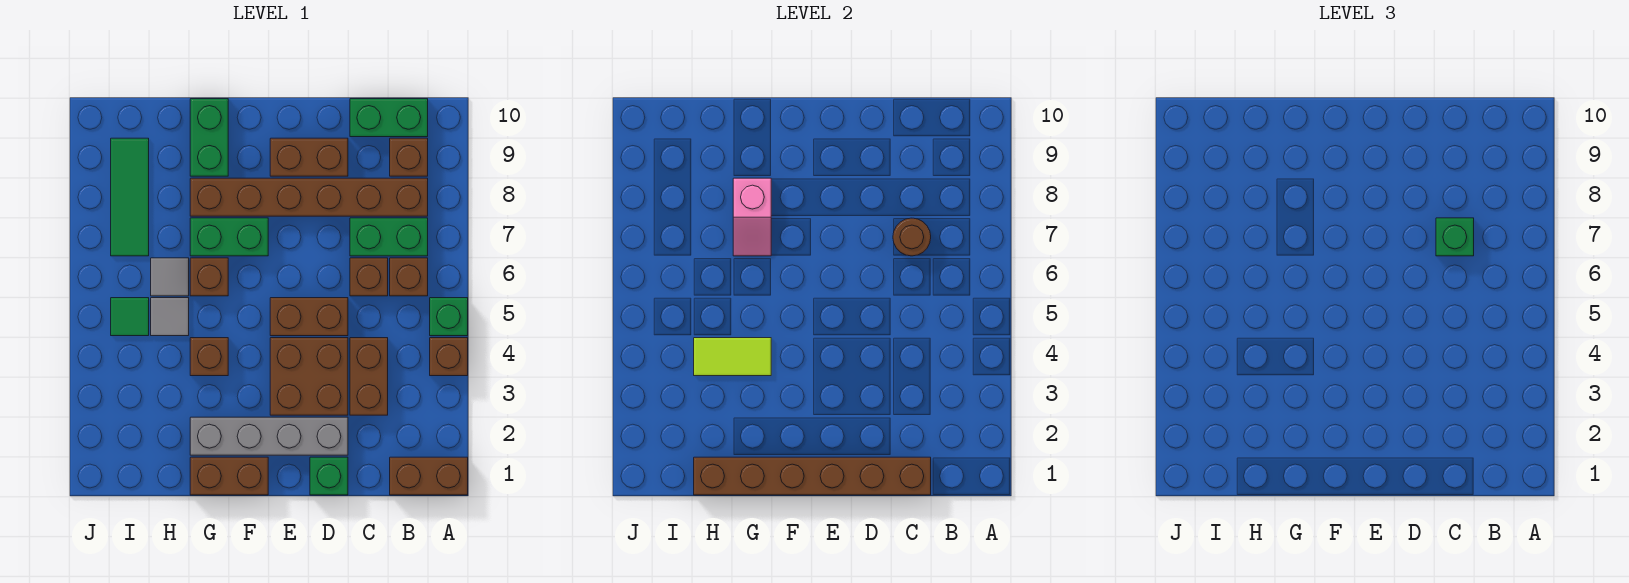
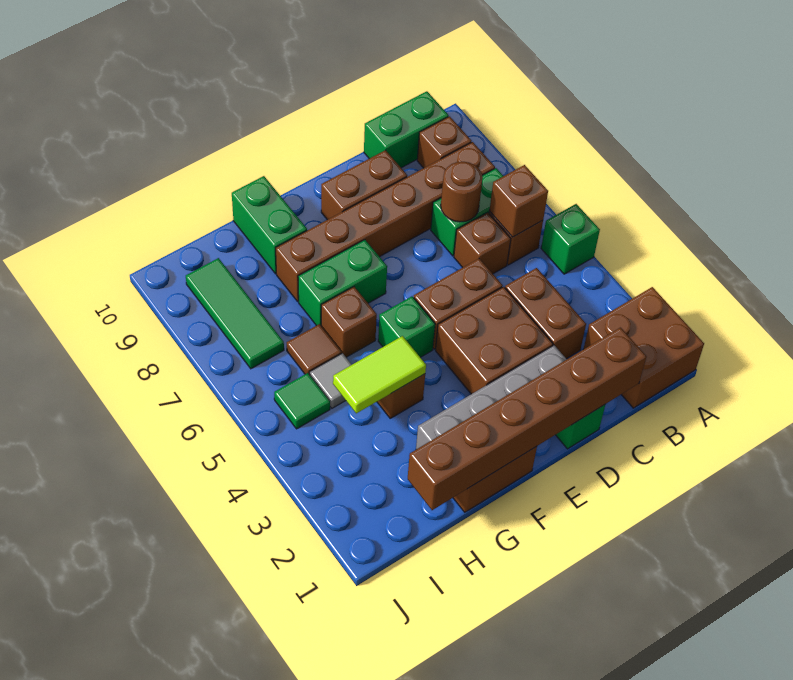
brown brick A1:B1 level 1 -> brown brick A1:B2 level 1
brown brick A4 level 1 -> brown brick B6 level 2
green brick C7 level 3 -> green brick F5 level 1
pink slope G7:G8 level 2 top 8 -> none
grey tile H6 level 1 -> brown tile H6 level 1

